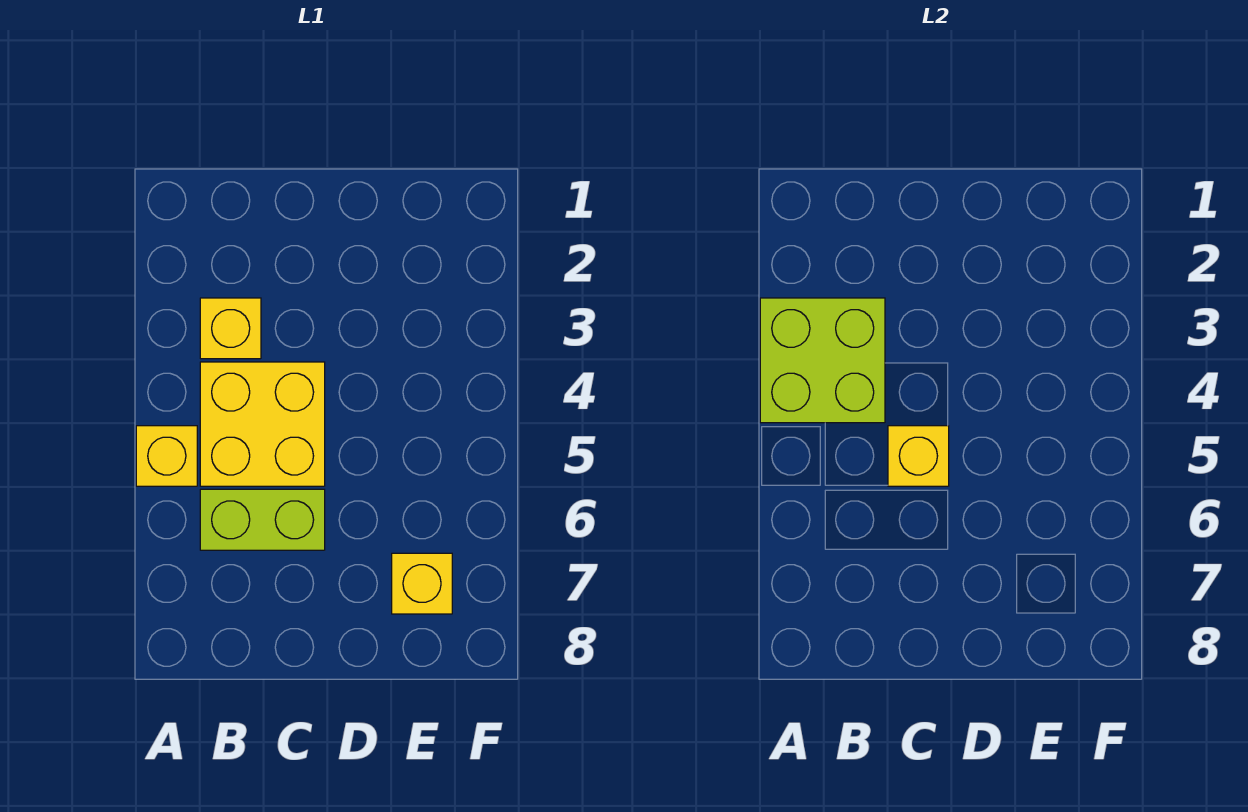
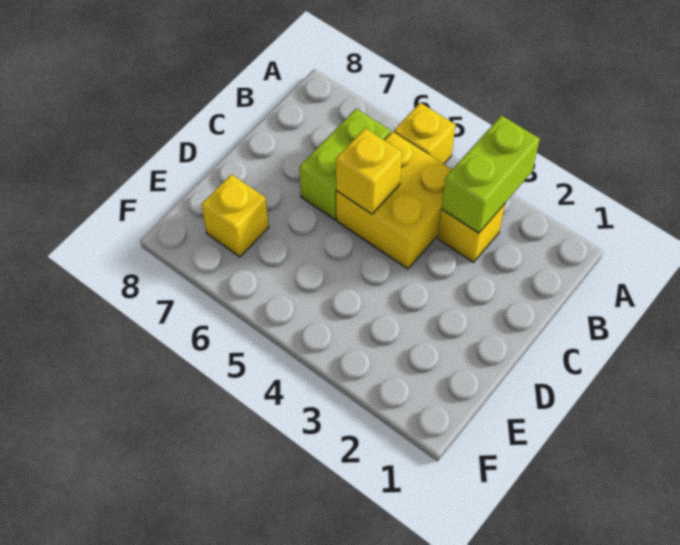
lime brick A3:B4 level 2 -> lime brick A3:B3 level 2

